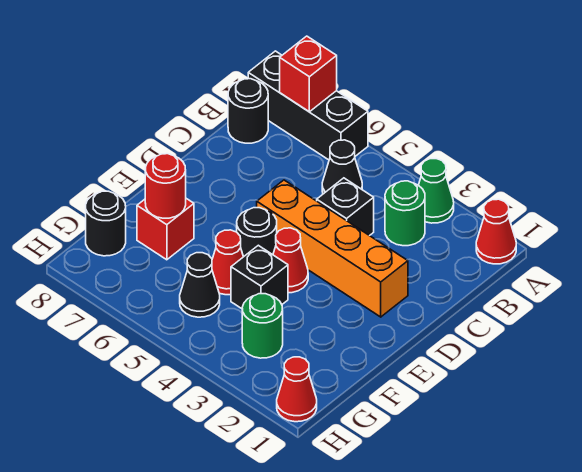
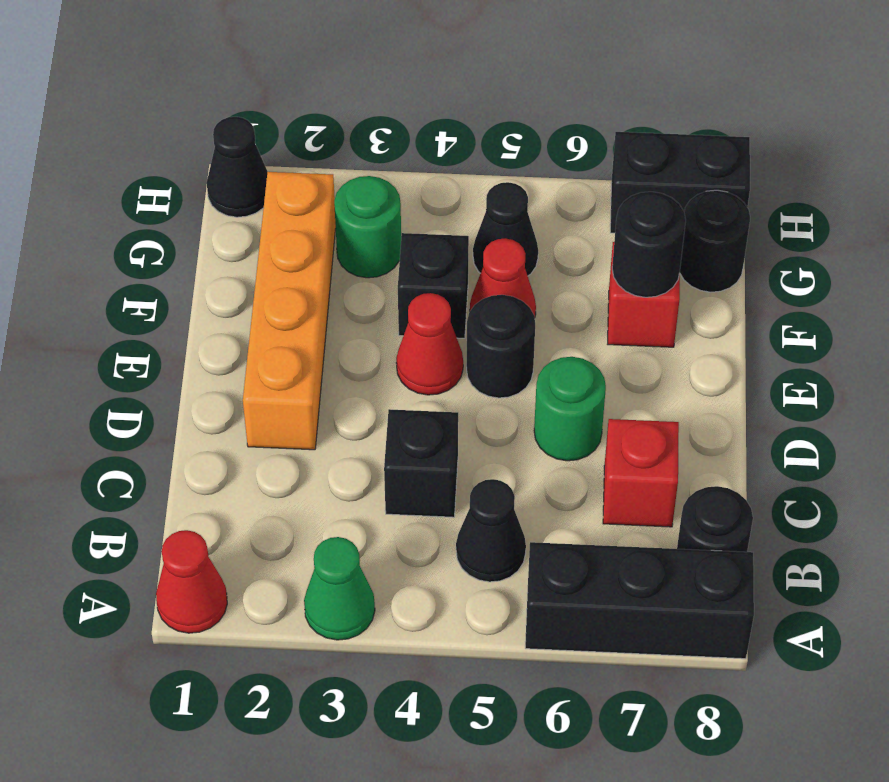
red brick A7 level 2 -> red brick C7 level 1
green round brick B3 level 1 -> green round brick D6 level 1
orange brick D2:D5 level 1 -> orange brick D2:G2 level 1
red round brick F7 level 2 -> black round brick F7 level 2
red cone H1 level 1 -> black cone H1 level 1
none -> black brick H7:H8 level 1

